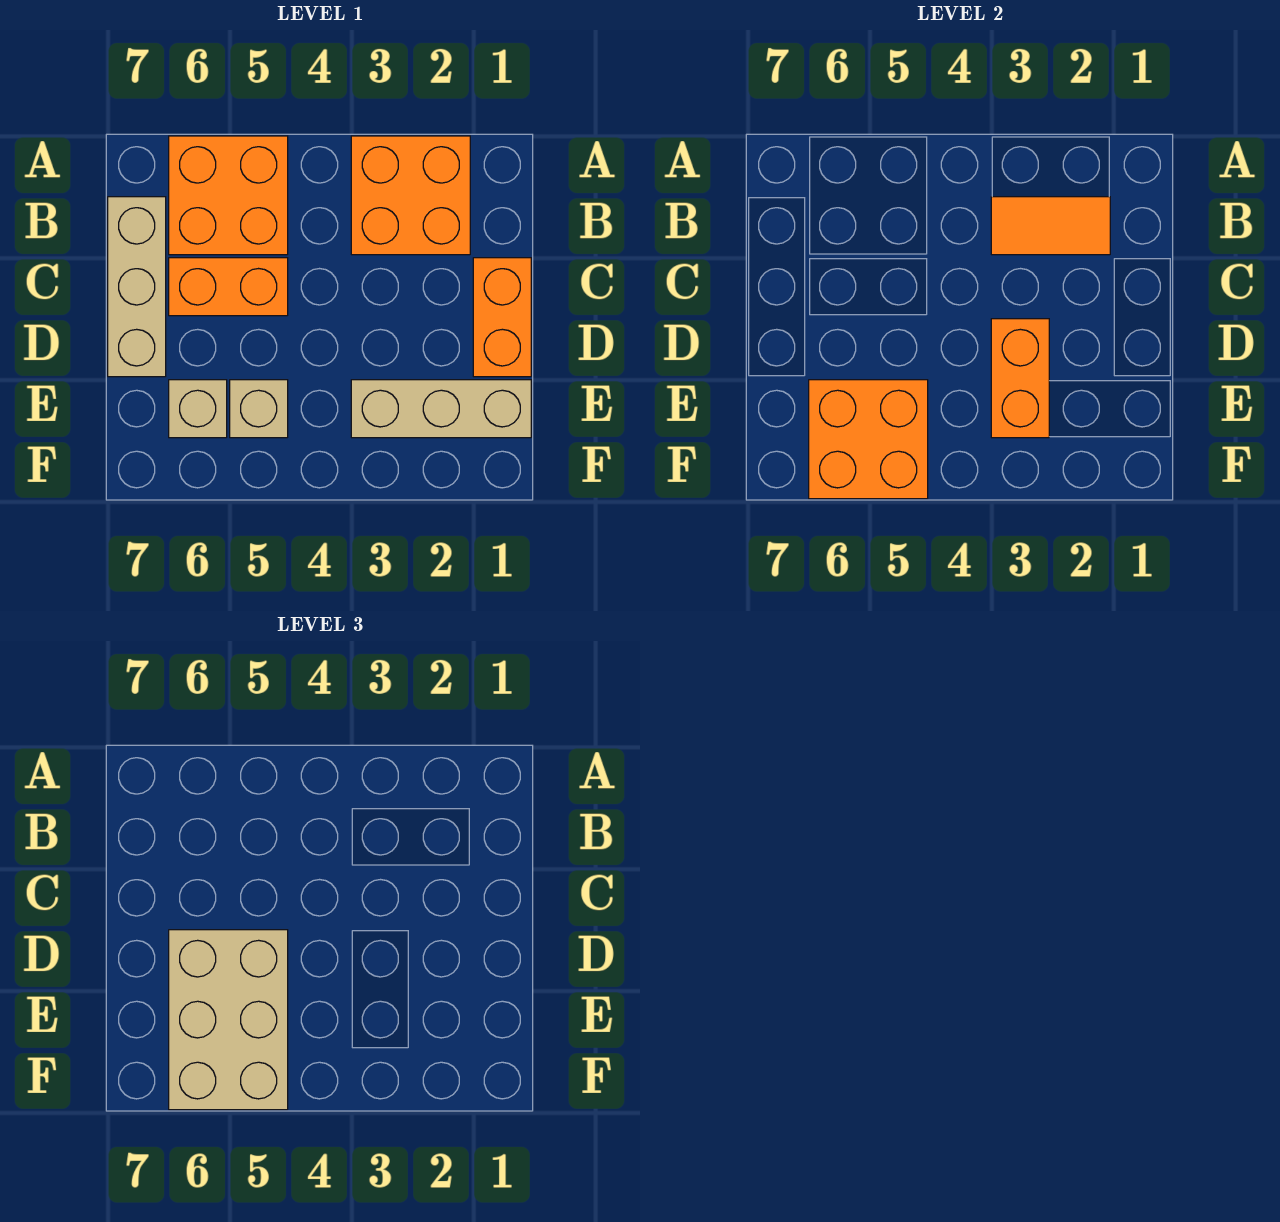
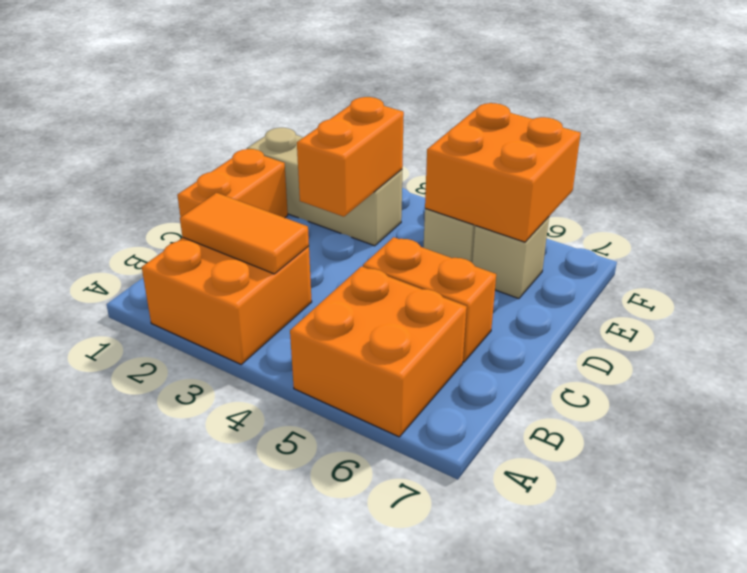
tan brick B7:D7 level 1 -> none
tan brick D5:F6 level 3 -> none

